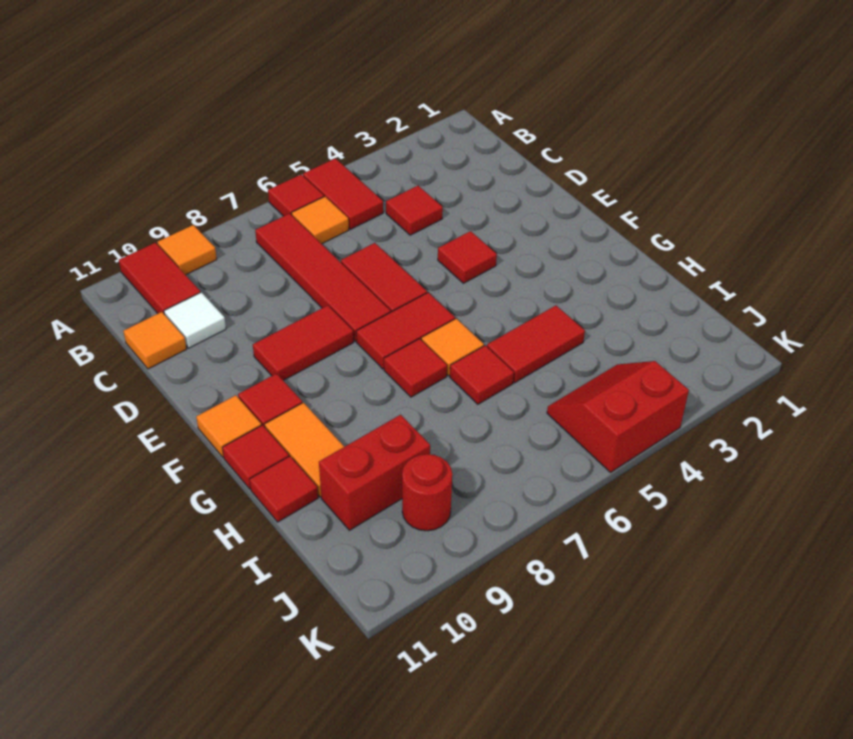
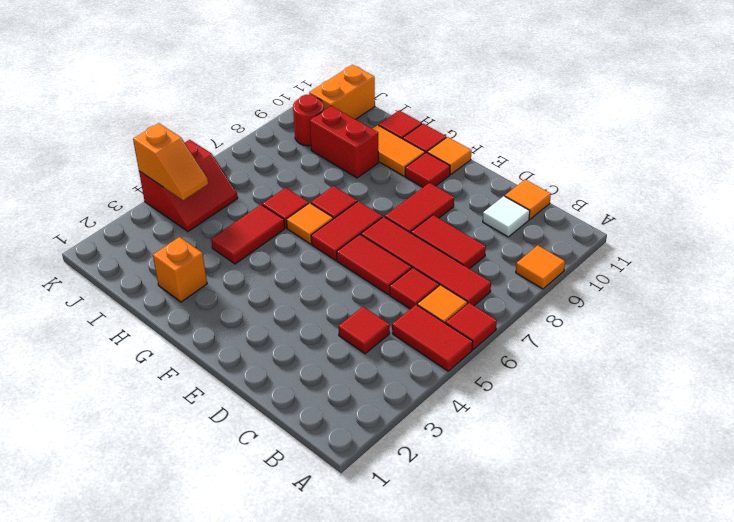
red tile A10:B10 level 1 -> red tile C8:D8 level 1
red tile E4 level 1 -> red tile C6 level 1
none -> orange brick H2 level 1
red brick I9:I10 level 1 -> red brick H9:I9 level 1
none -> orange slope J4:K4 level 2 top K
none -> orange brick J10:J11 level 1

